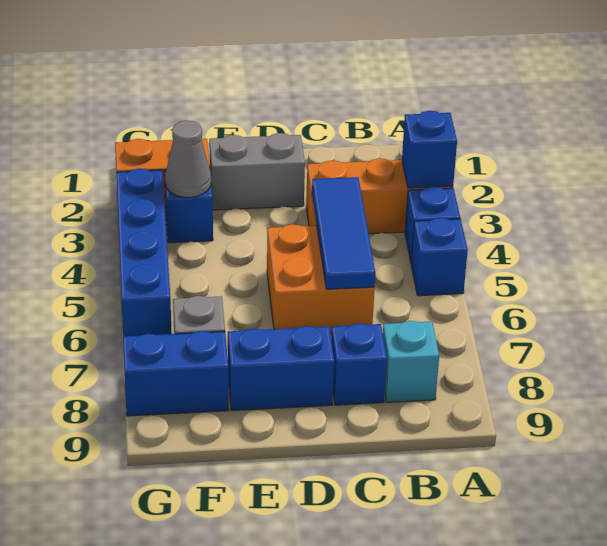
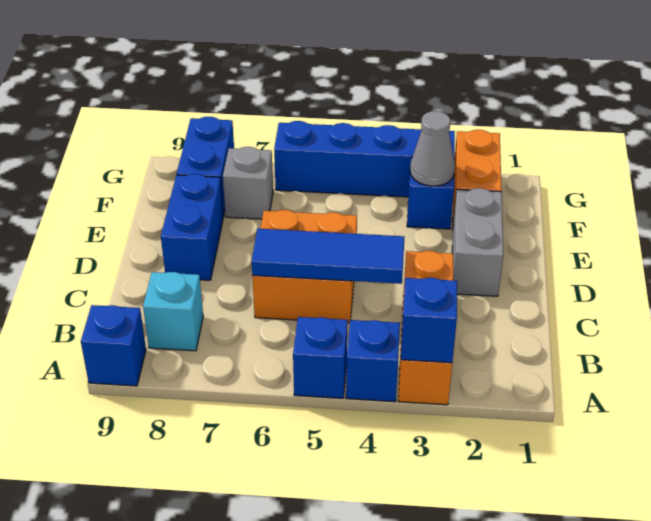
blue brick C8 level 1 -> blue brick A9 level 1

